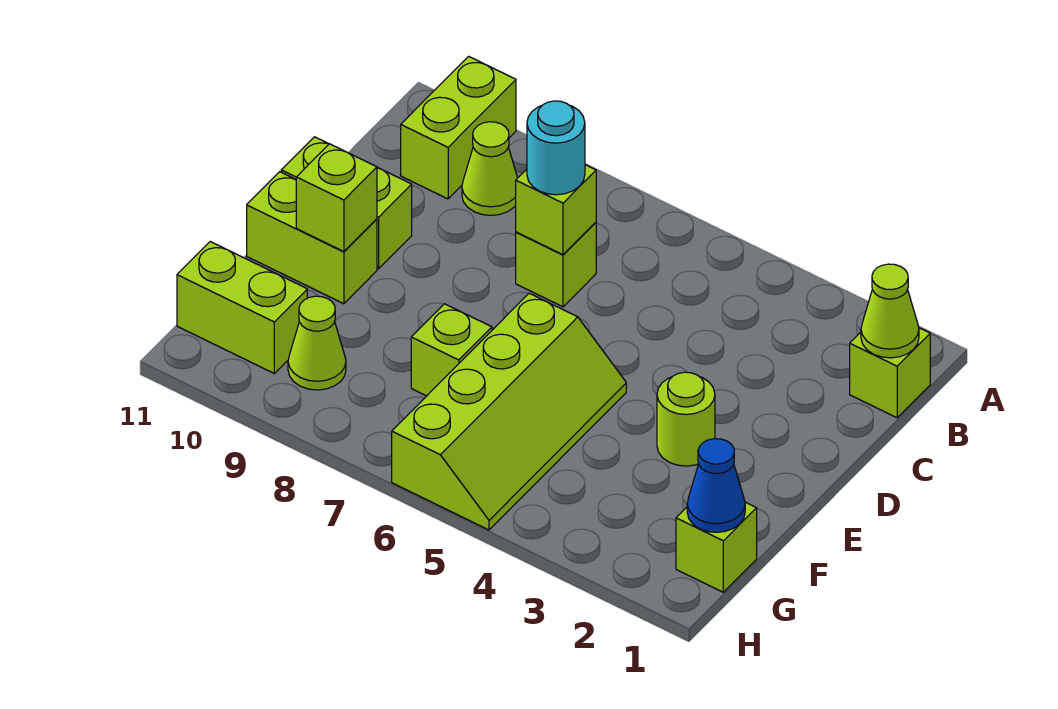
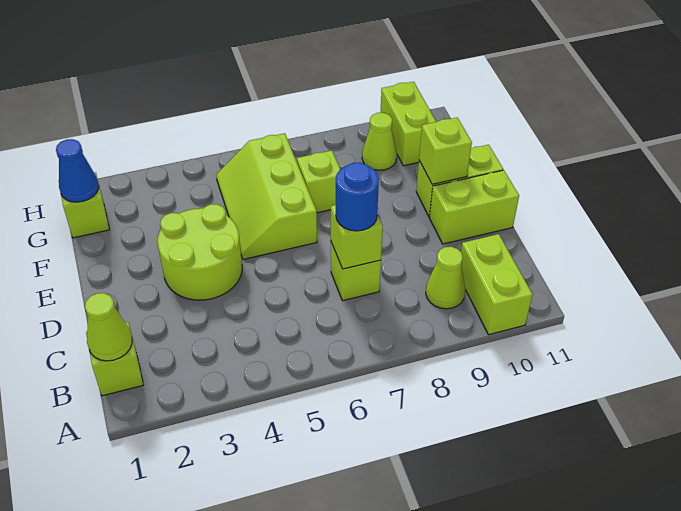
cyan round brick C7 level 3 -> blue round brick C7 level 3
lime round brick E3 level 1 -> lime round brick D3:E4 level 1
lime slope E5:H6 level 1 top 6 -> lime slope E5:G6 level 1 top 6
lime brick G10:G11 level 1 -> lime brick G10:H10 level 1

